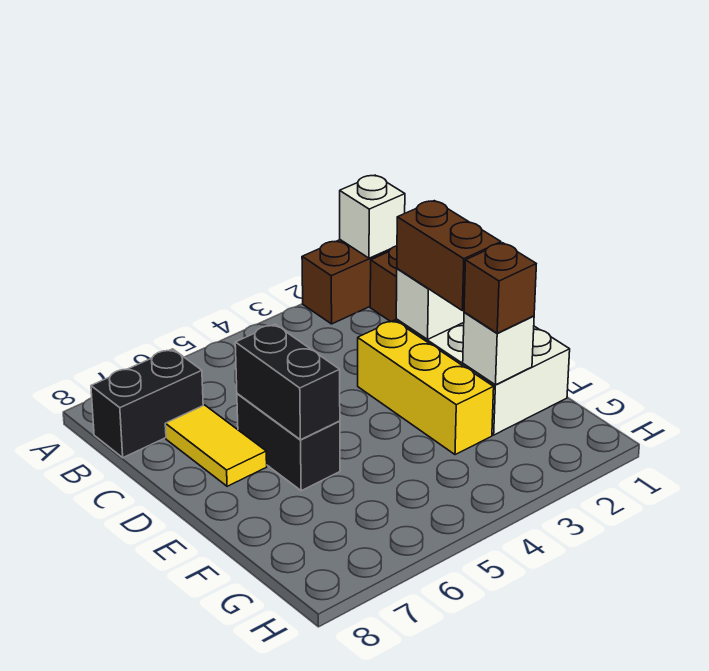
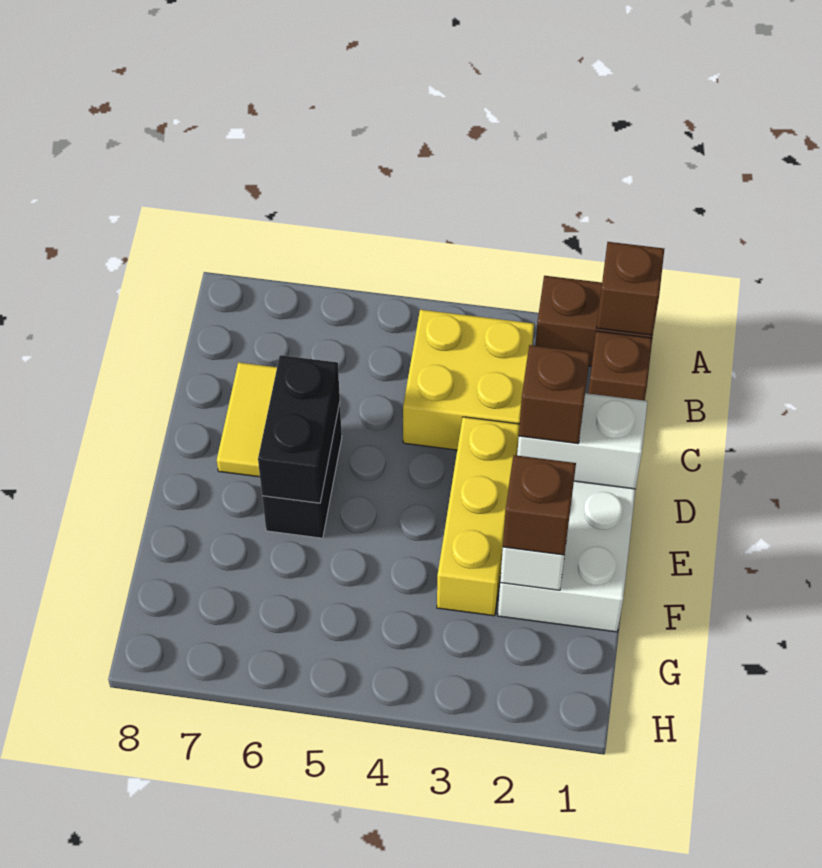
white brick A1 level 2 -> brown brick A1 level 2
none -> yellow brick B3:C4 level 1
black brick B7:B8 level 1 -> none
brown brick D2:E2 level 3 -> brown brick D2 level 3

